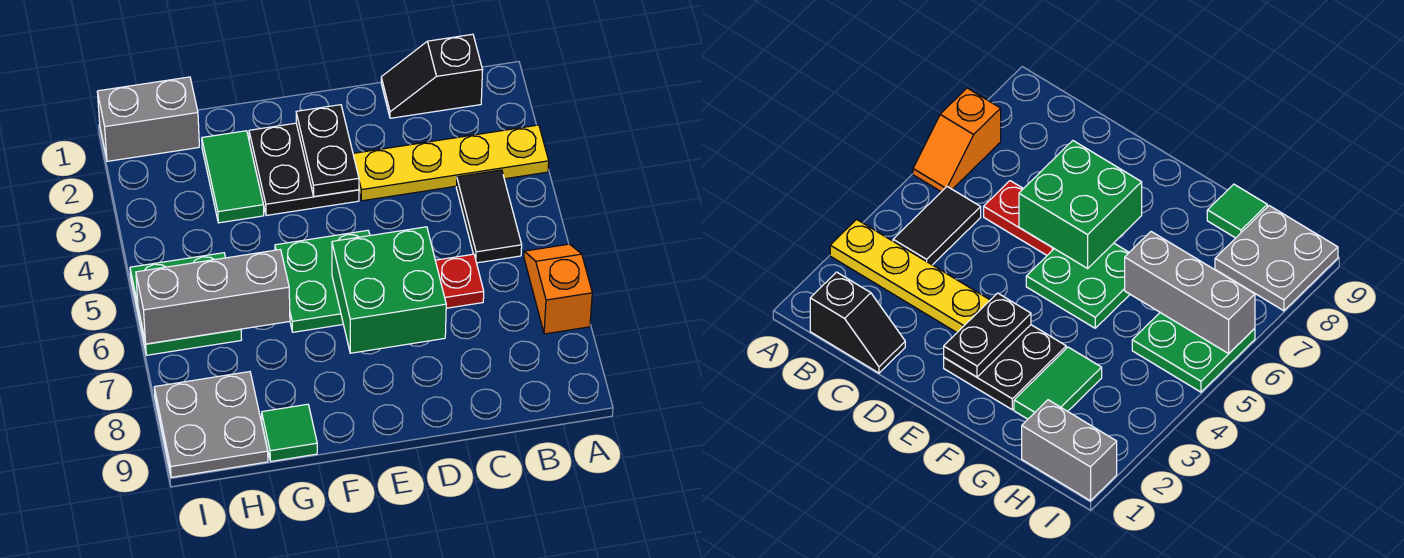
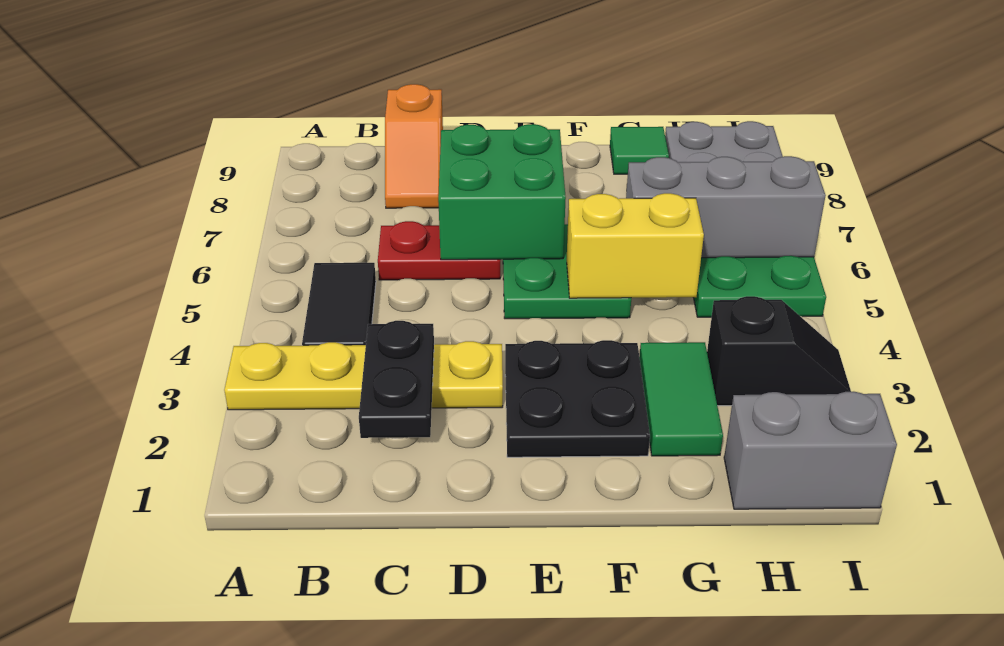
orange slope A6:A7 level 1 top 7 -> orange slope C8:C9 level 1 top 9
black slope B1:C1 level 1 top B -> black slope H3:I3 level 1 top H
black plate E2:E3 level 2 -> black plate C2:C3 level 2
none -> yellow brick F5:G5 level 2

